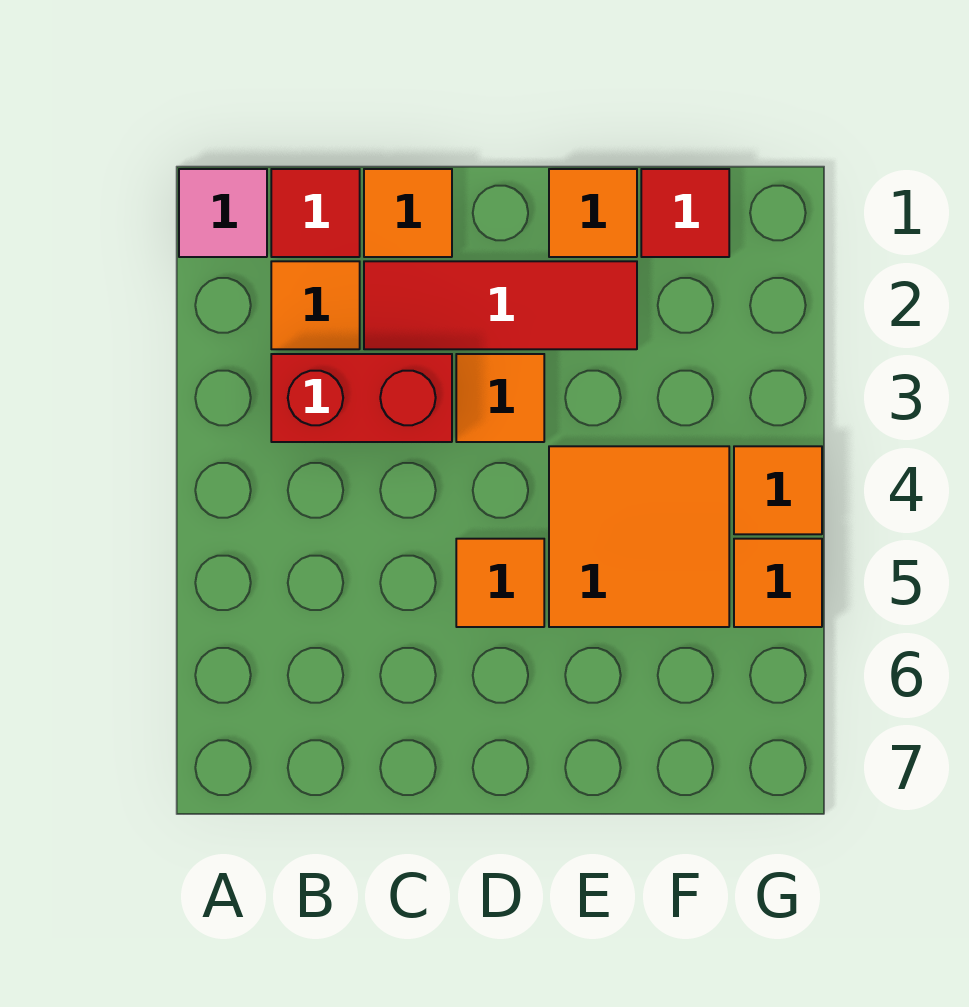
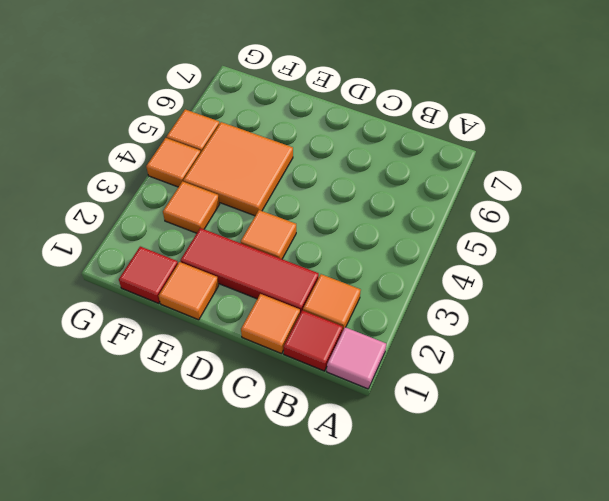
red brick B3:C3 level 1 -> none
orange tile D5 level 1 -> orange tile F3 level 1

